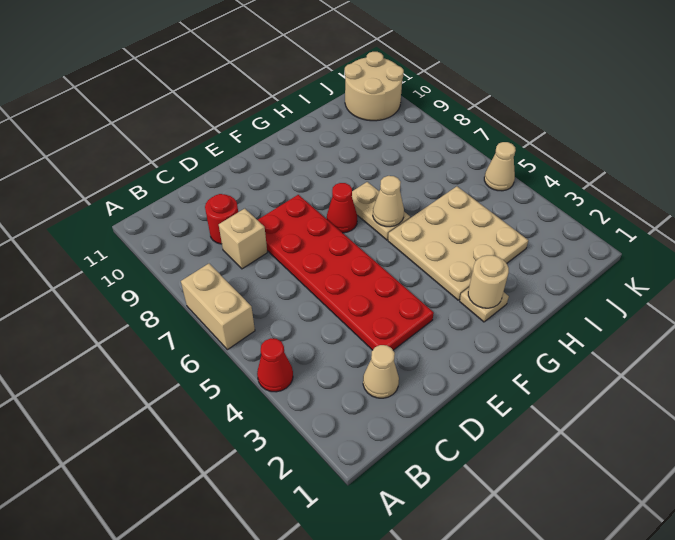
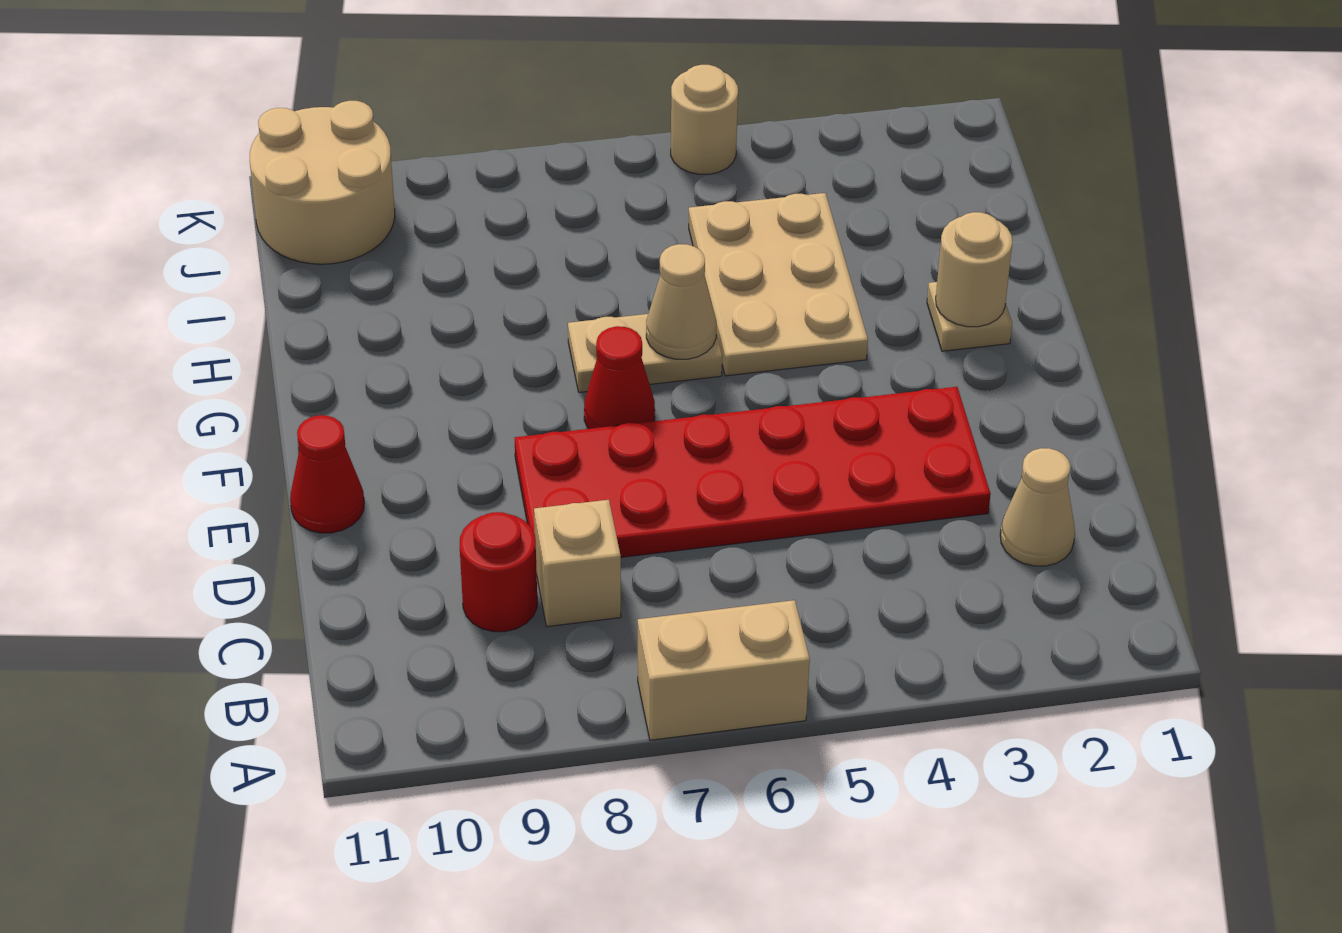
red cone A4 level 1 -> red cone E11 level 1
tan plate G3:I5 level 1 -> tan plate G4:I5 level 1
tan cone K5 level 1 -> tan round brick K5 level 1

